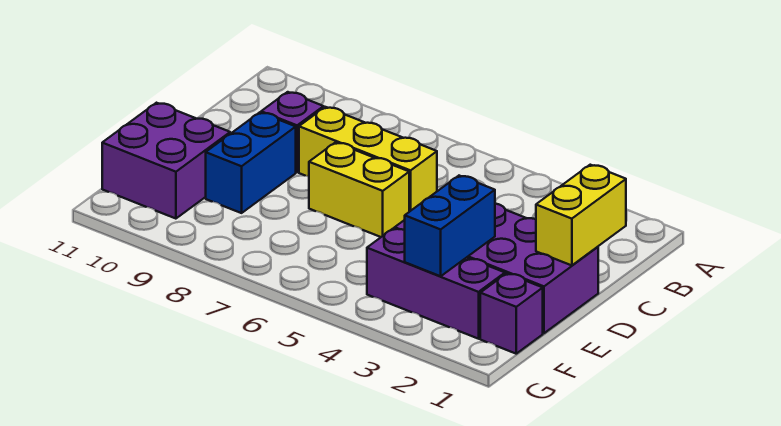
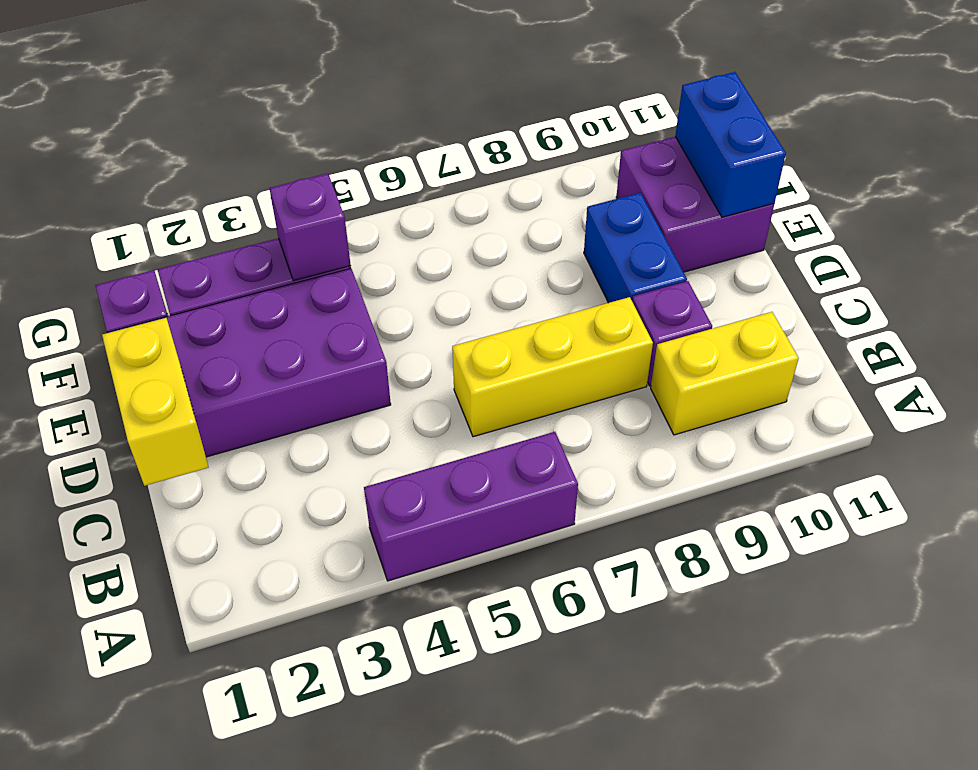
none -> purple brick A4:A6 level 1
yellow brick D6:D7 level 1 -> yellow brick B9:B10 level 1
blue brick E3:F3 level 2 -> blue brick E11:F11 level 2
none -> purple brick F4 level 2

